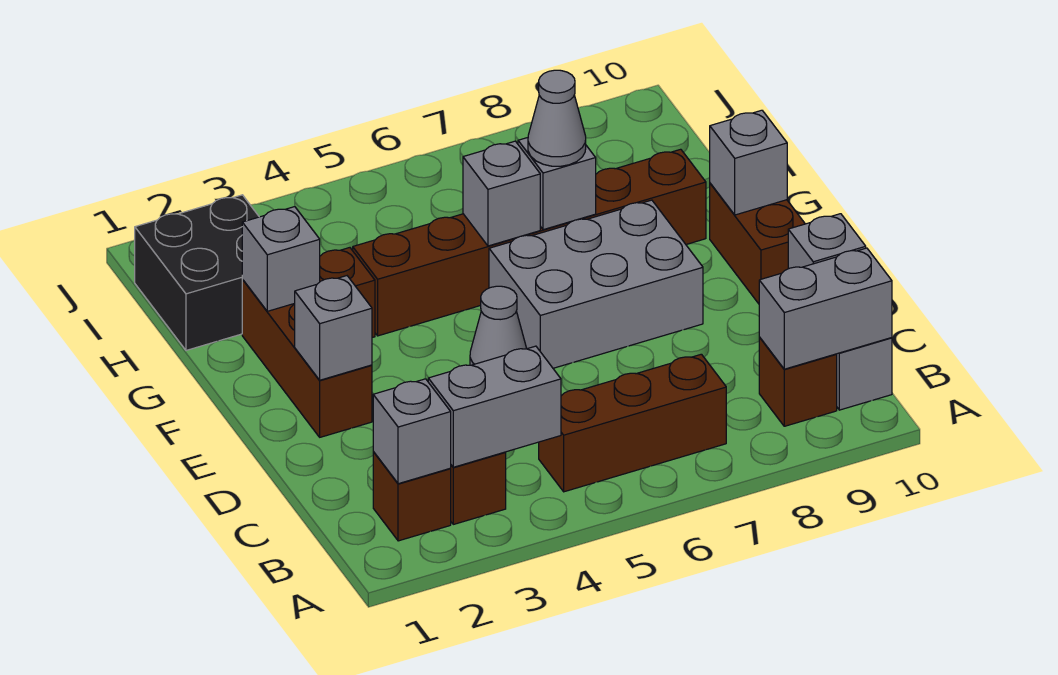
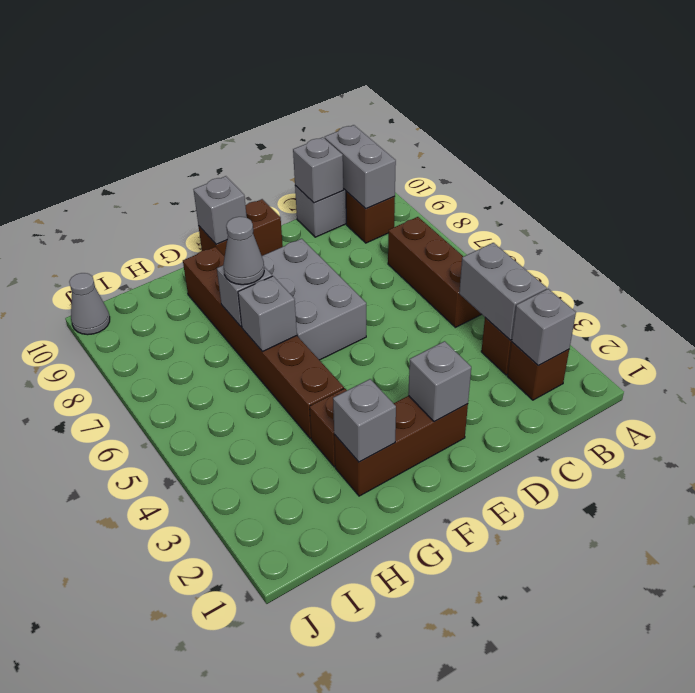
grey cone E5 level 1 -> grey cone J10 level 1
black brick H1:I2 level 1 -> none

